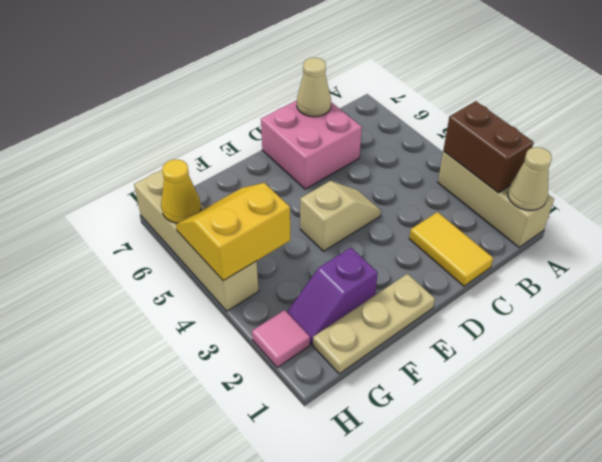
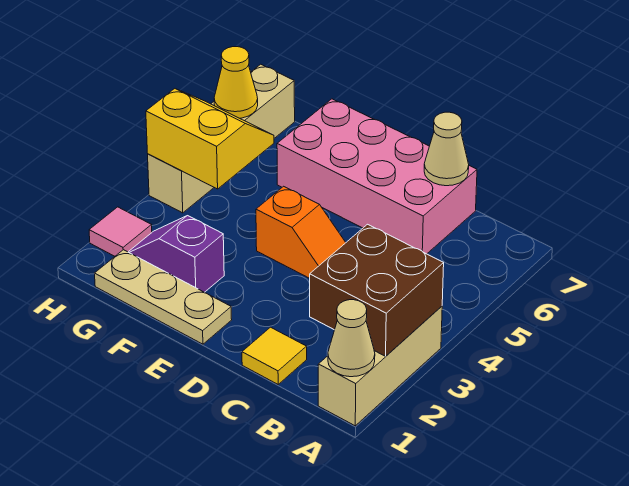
brown brick A2:A3 level 2 -> brown brick A2:B3 level 2
yellow tile C1:C2 level 1 -> yellow tile C1 level 1
pink brick C6:D7 level 1 -> pink brick C6:F7 level 1
tan slope D4:E4 level 1 top E -> orange slope D4:E4 level 1 top E

